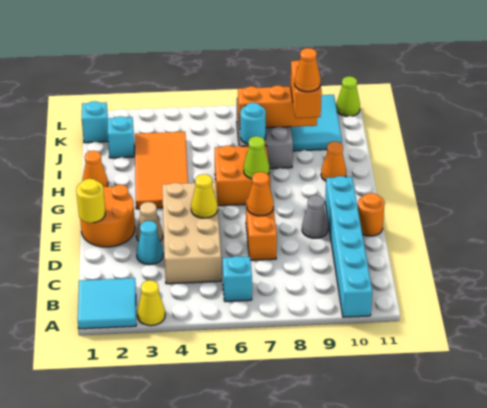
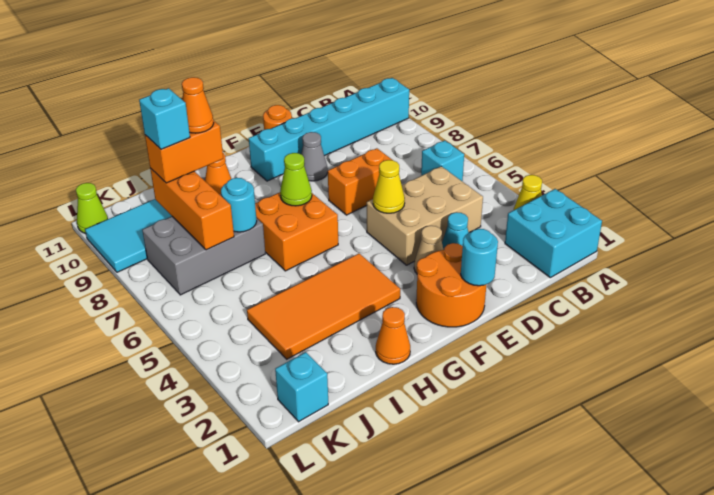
cyan tile A1:B2 level 1 -> cyan brick A1:B2 level 1
tan brick C4:F5 level 1 -> tan brick C4:E5 level 1
yellow round brick E1 level 2 -> cyan round brick E1 level 2
orange cone E7 level 2 -> none
cyan brick J2 level 1 -> cyan brick J9 level 4

